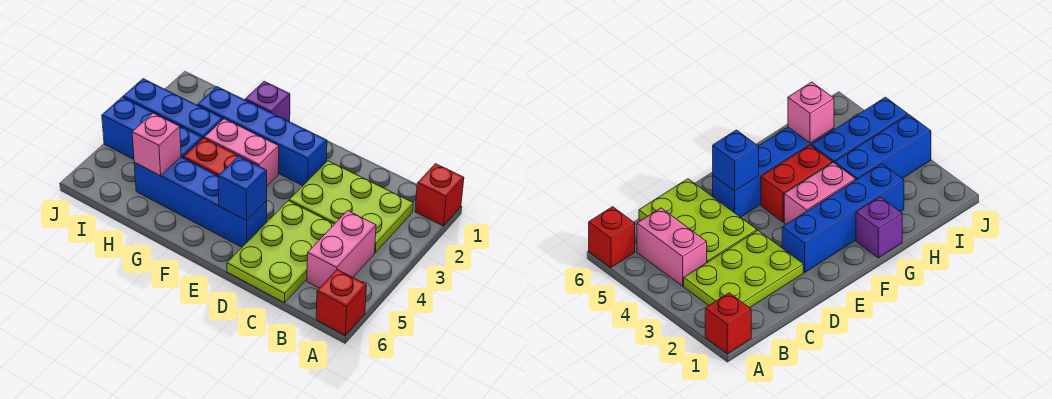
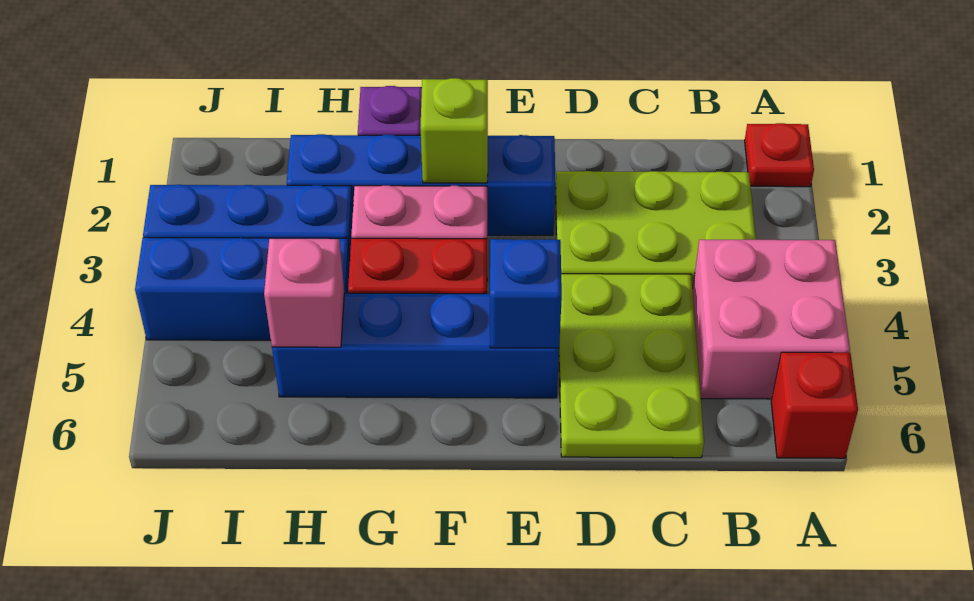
red brick A1 level 1 -> red plate A1 level 1
pink brick B4:B5 level 1 -> pink brick A4:B5 level 1
none -> lime brick F2 level 2

